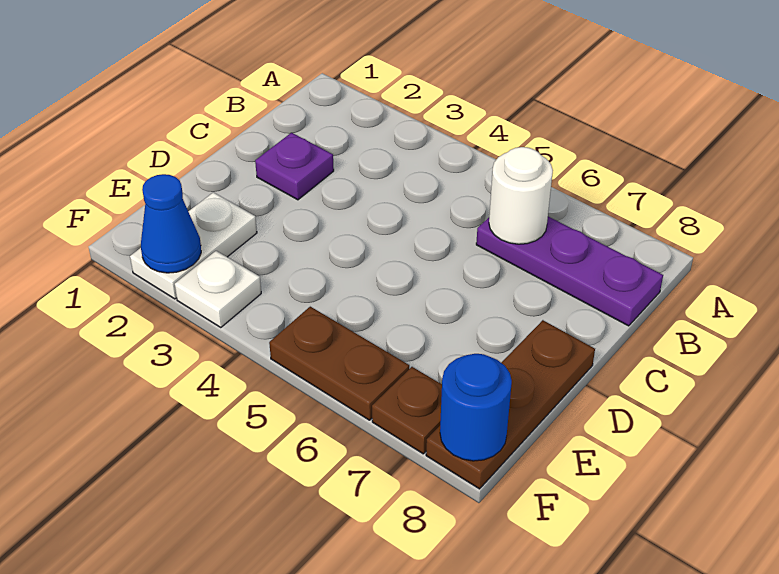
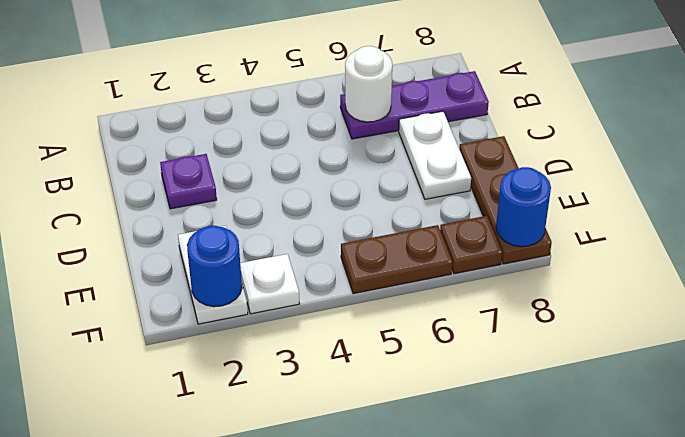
none -> white plate C7:D7 level 1
blue cone F2 level 2 -> blue round brick F2 level 2

